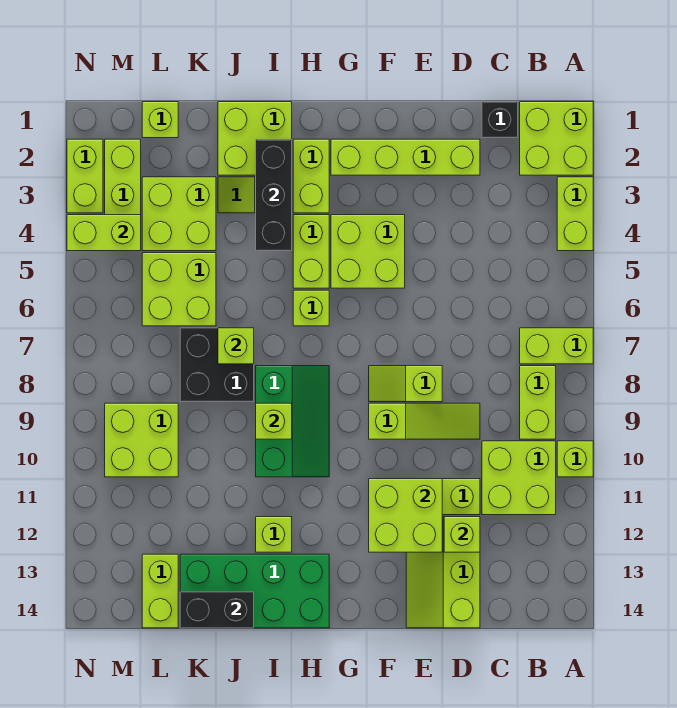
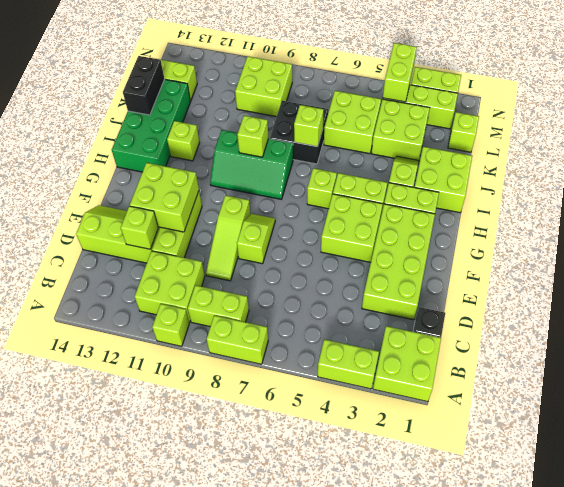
lime brick A7:B7 level 1 -> lime brick A7:A8 level 1
lime brick D2:G2 level 1 -> lime brick D2:G3 level 1
black brick I2:I4 level 2 -> none

